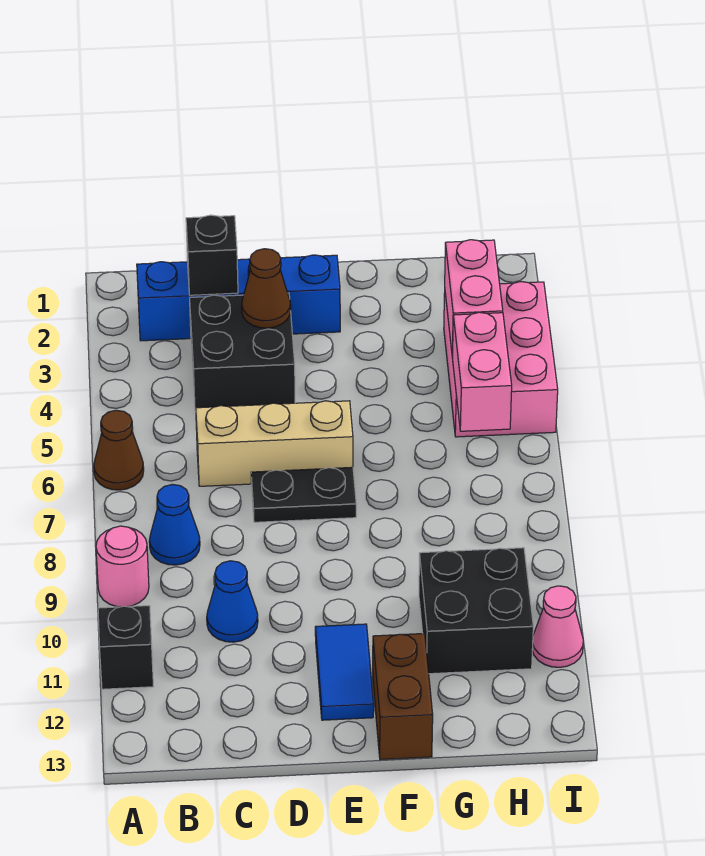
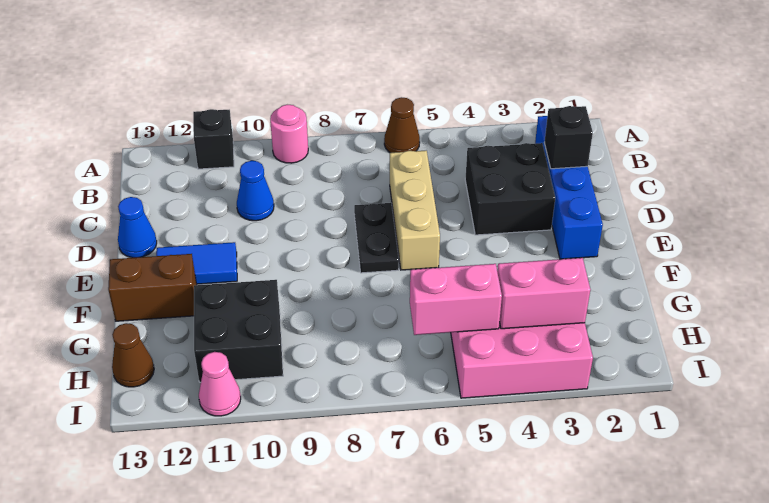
blue cone B8 level 1 -> blue cone D13 level 1
brown cone D3 level 2 -> brown cone H13 level 1

